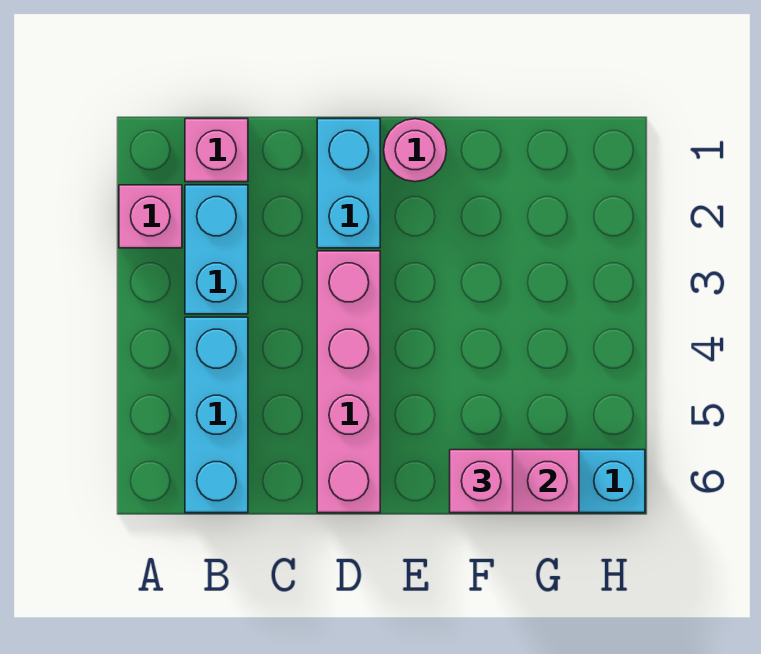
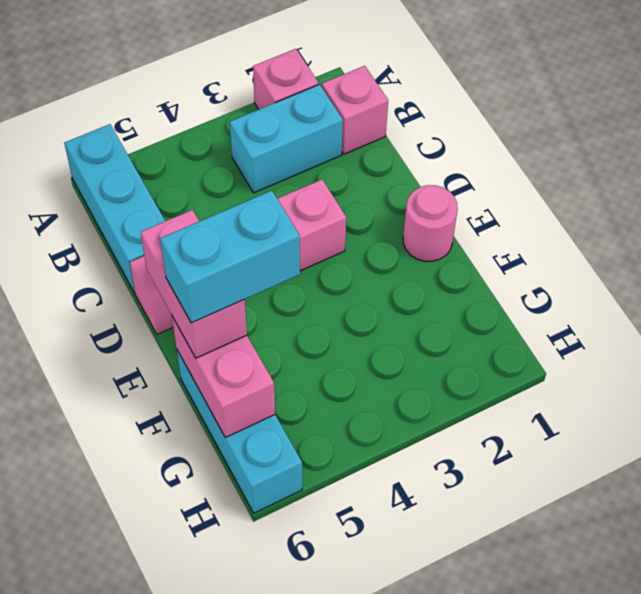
cyan brick B4:B6 level 1 -> cyan brick A6:C6 level 1
cyan brick D1:D2 level 1 -> cyan brick F5:F6 level 4
pink brick F6 level 3 -> pink brick E6:F6 level 3

